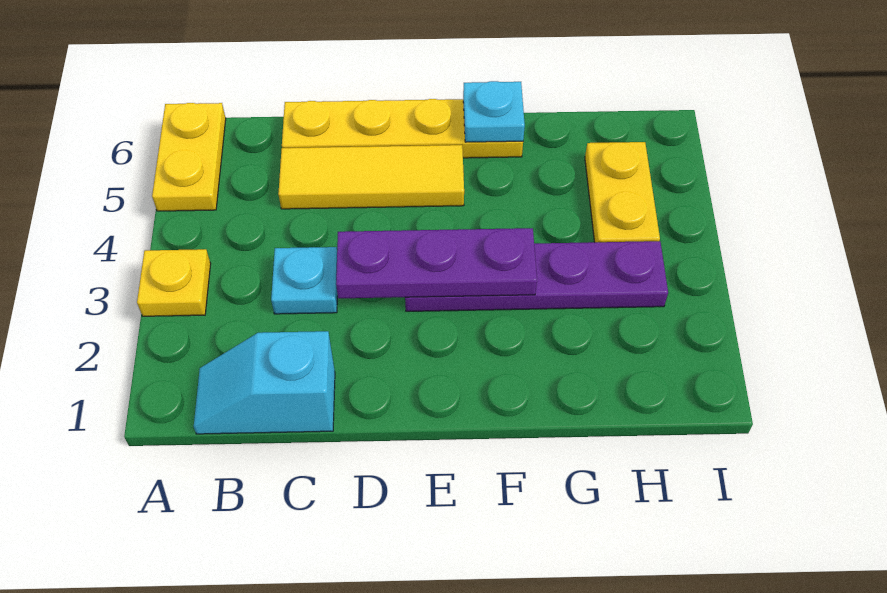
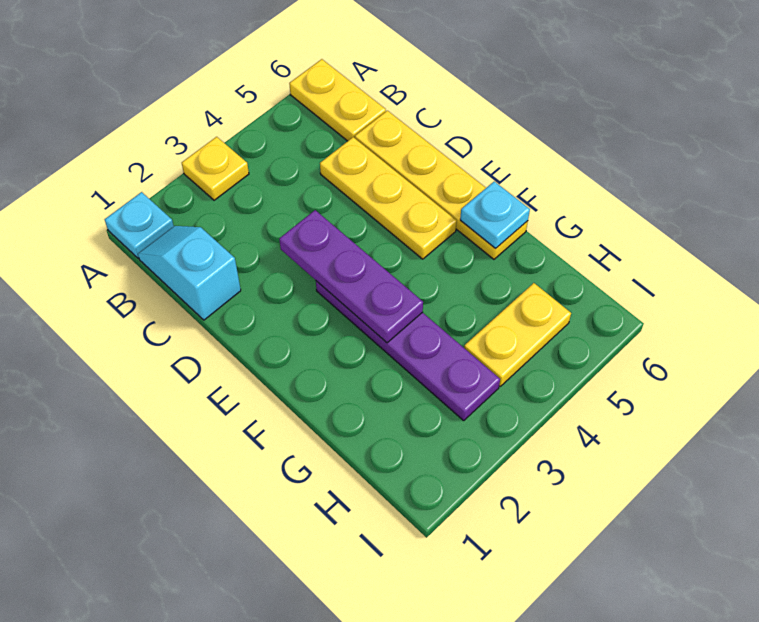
yellow plate A5:A6 level 1 -> yellow plate A6:B6 level 1
cyan plate C3 level 1 -> cyan plate A1 level 1
yellow tile C5:E5 level 1 -> yellow plate C5:E5 level 1

